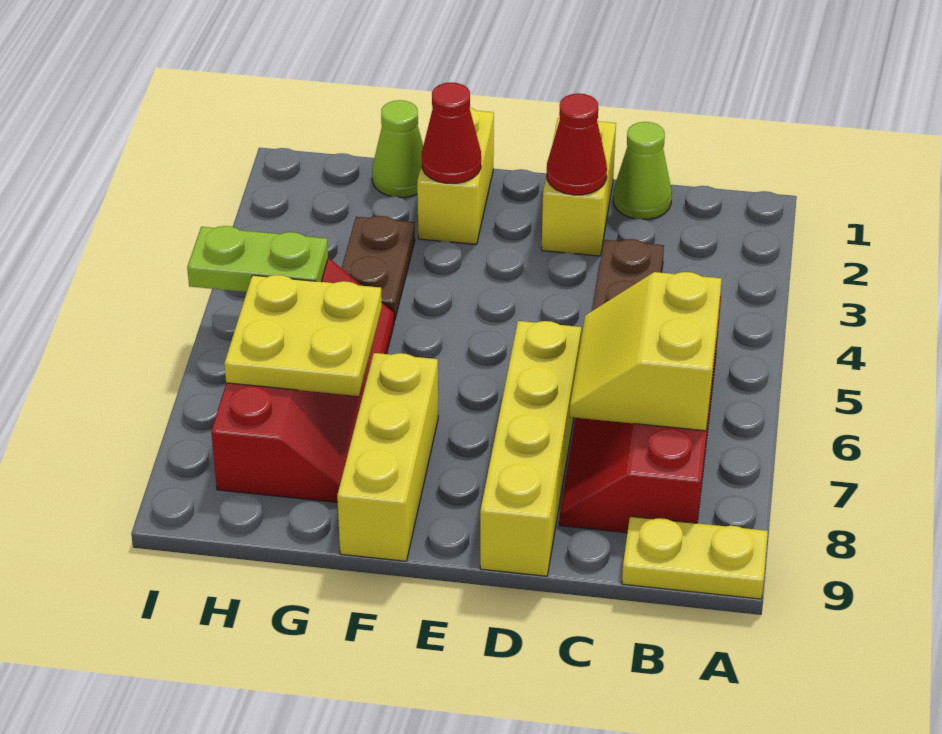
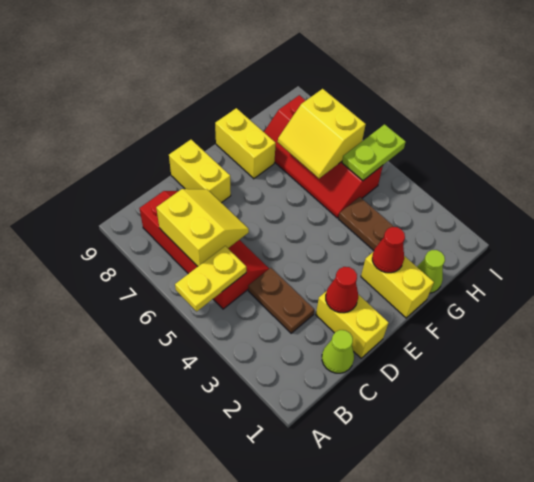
yellow plate A9:B9 level 1 -> yellow plate A5:B5 level 2
yellow brick D6:D9 level 1 -> yellow brick D8:D9 level 1
yellow brick F7:F9 level 1 -> yellow brick F8:F9 level 1
yellow plate G6:H7 level 2 -> yellow slope G6:H7 level 2 top H

